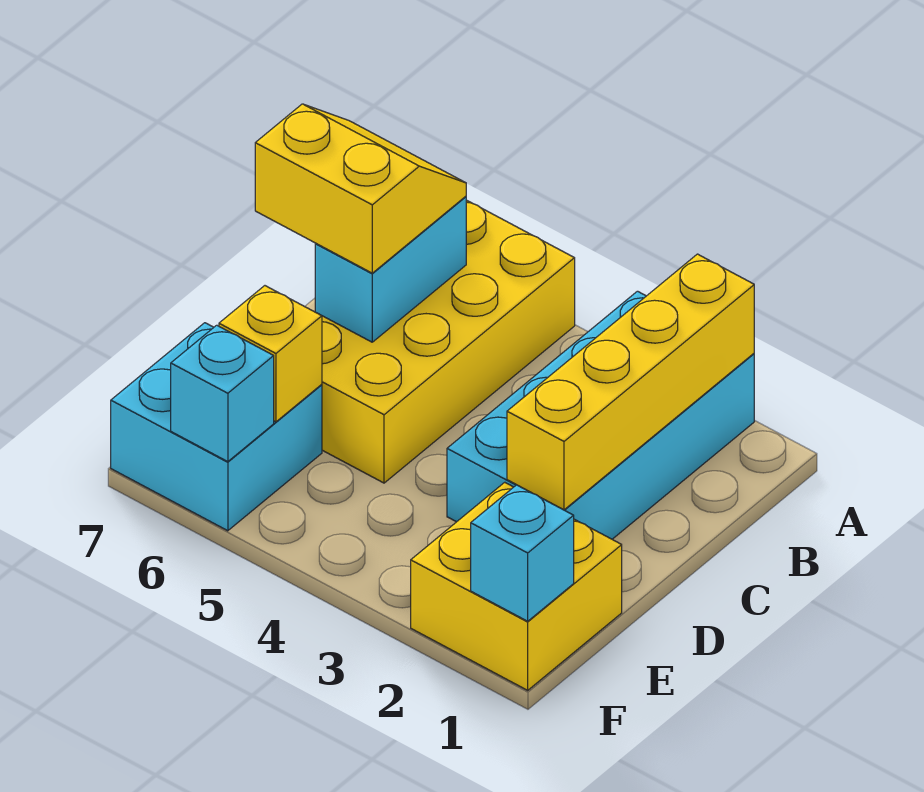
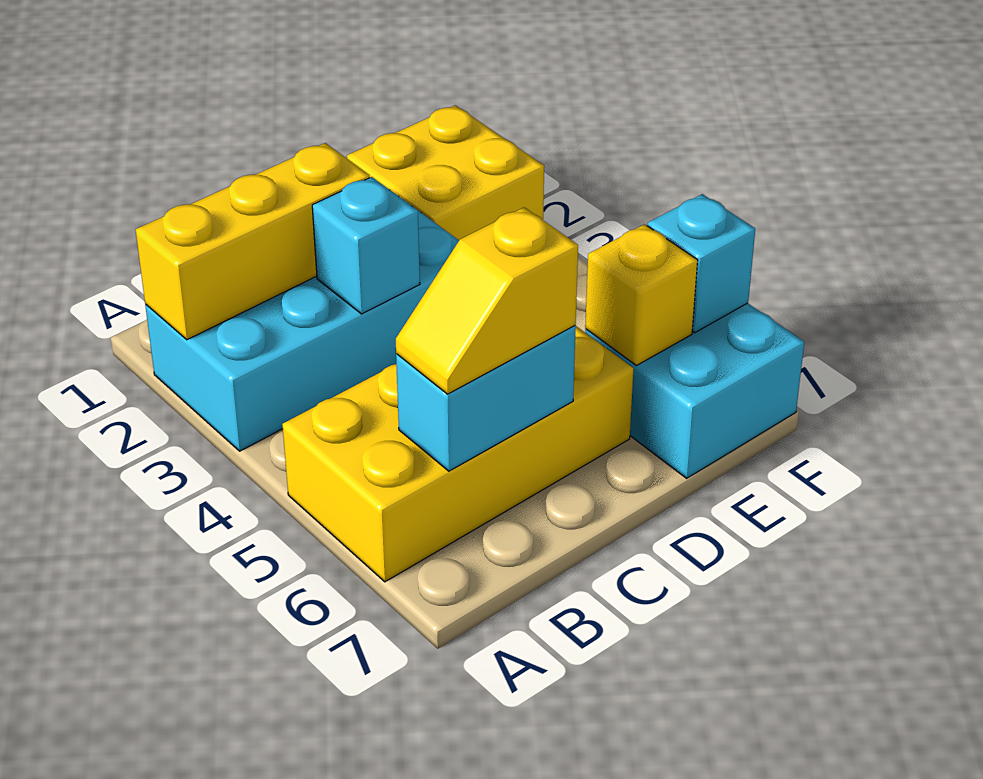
yellow brick A2:D2 level 2 -> yellow brick A2:C2 level 2
yellow slope B6:C7 level 3 top C -> yellow slope B6:C6 level 3 top C
cyan brick F1 level 2 -> cyan brick C3 level 2

